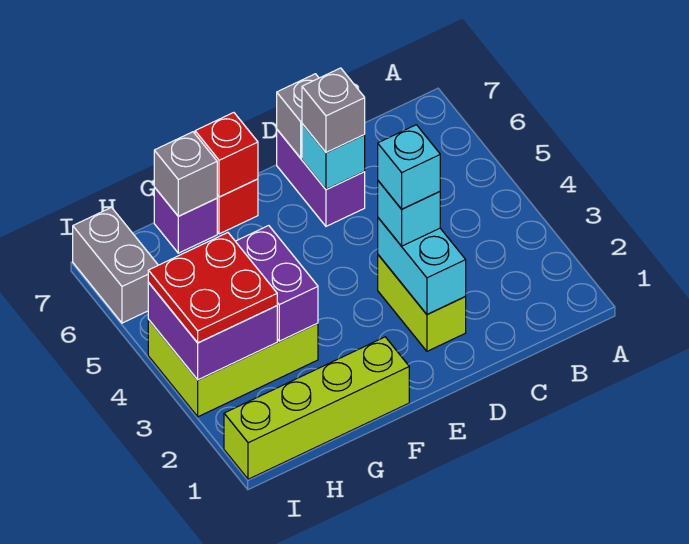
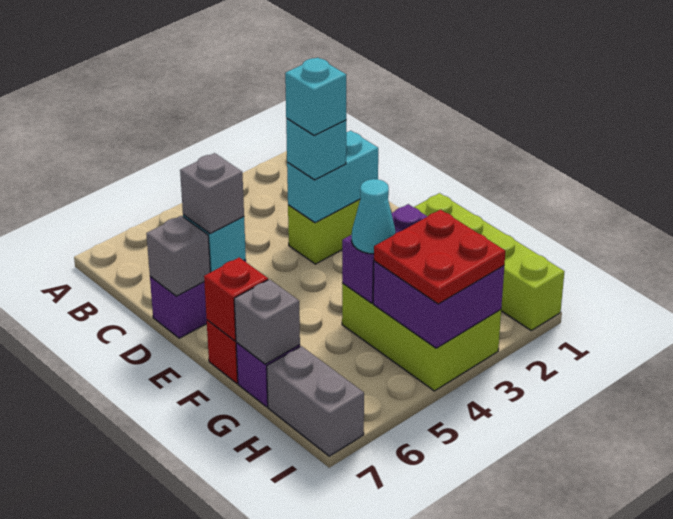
none -> cyan cone G4 level 3
grey brick I6:I7 level 1 -> grey brick H7:I7 level 1

